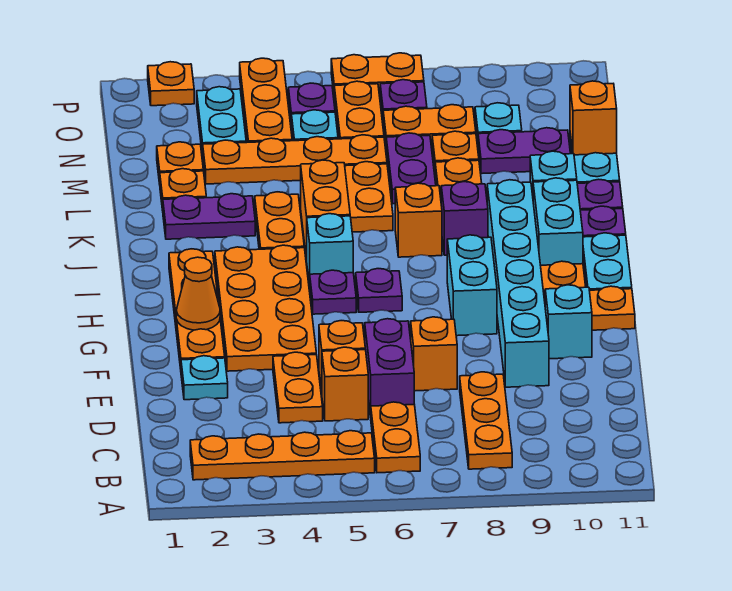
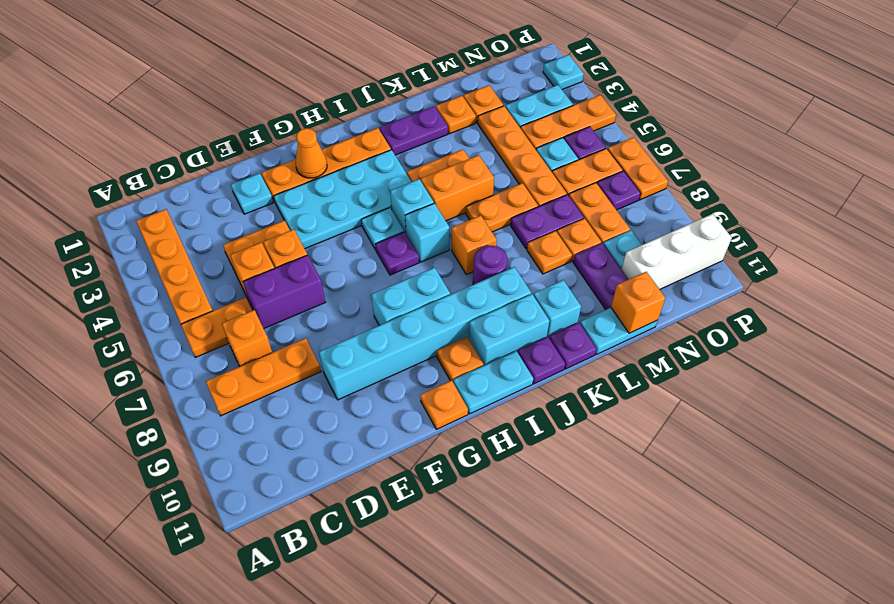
orange brick E7 level 1 -> orange brick C7 level 1
orange plate F3:I4 level 1 -> cyan plate F3:I4 level 1
cyan brick F10 level 1 -> cyan brick I6 level 1
purple plate H5 level 1 -> cyan plate H5 level 1
purple brick J8 level 1 -> purple round brick J8 level 1
purple plate K2:K3 level 1 -> purple plate J2:K2 level 1
none -> white brick N10:P10 level 1
orange plate P2 level 1 -> cyan plate P2 level 1

